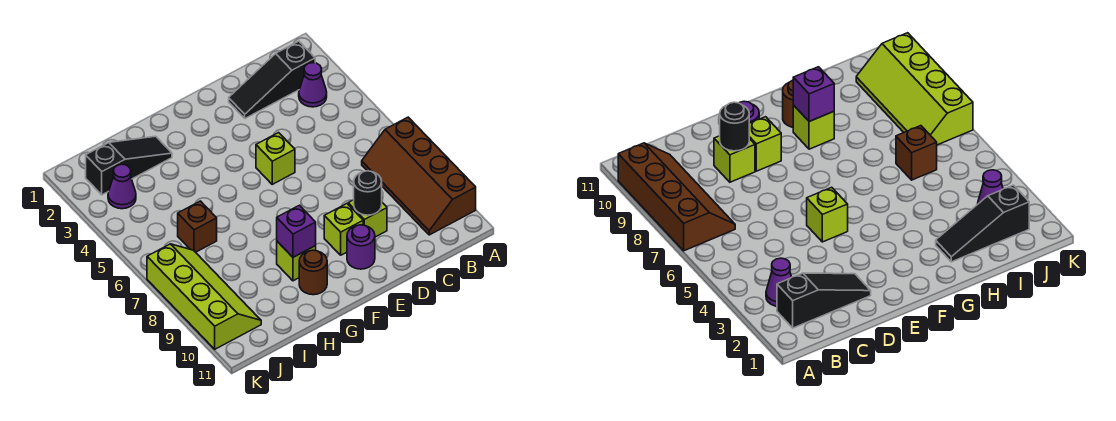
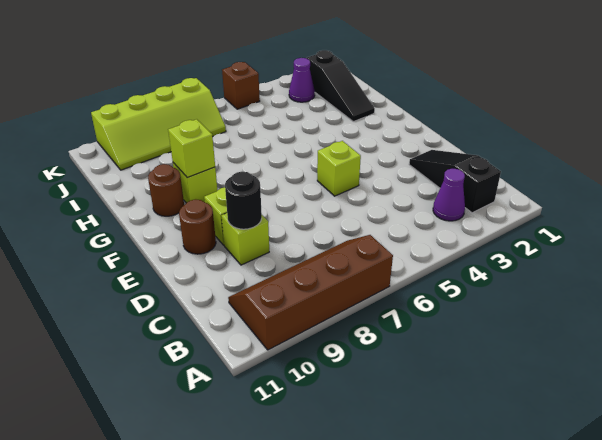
purple round brick E10 level 1 -> brown round brick E10 level 1
purple brick G9 level 2 -> lime brick G9 level 2
brown brick I6 level 1 -> brown brick K5 level 1

